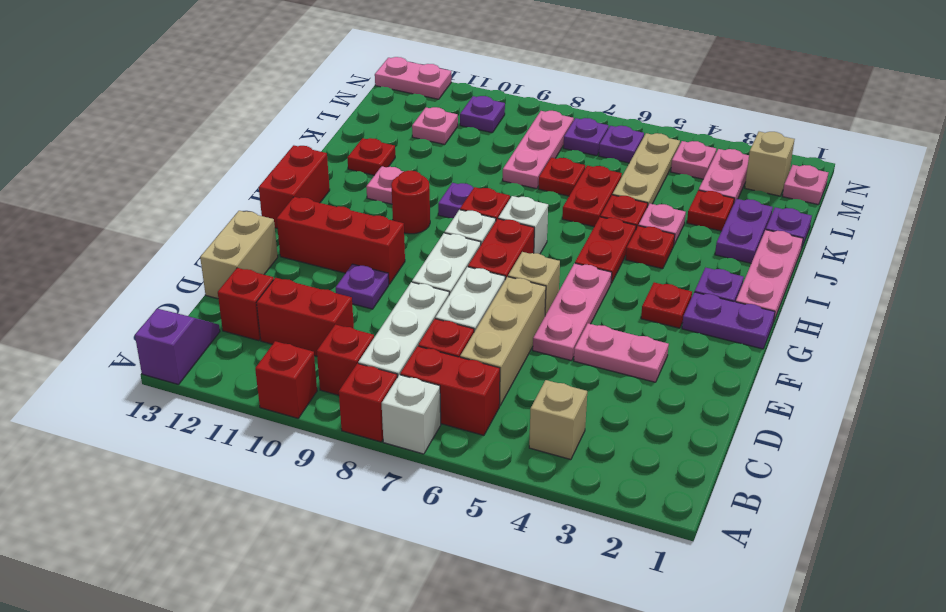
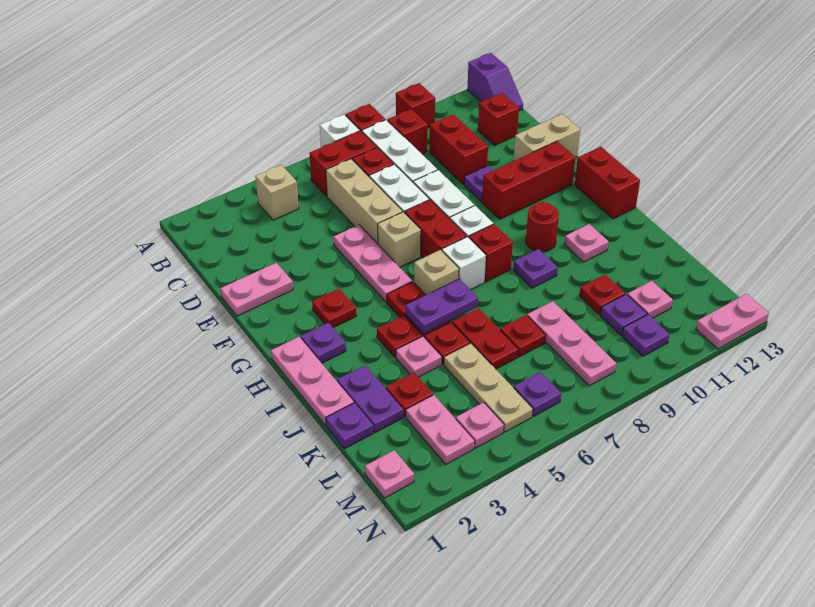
red brick C10:C11 level 1 -> red brick C10:D10 level 1
tan brick D13:E13 level 1 -> tan brick E12:E13 level 1
pink plate E3:E4 level 1 -> pink plate E1:E2 level 1
purple plate G1:G2 level 1 -> purple plate I5:I6 level 2
red plate J12 level 1 -> red plate K10 level 1
tan brick M2 level 1 -> tan brick H6 level 1
purple plate M7 level 1 -> purple plate L10 level 1

